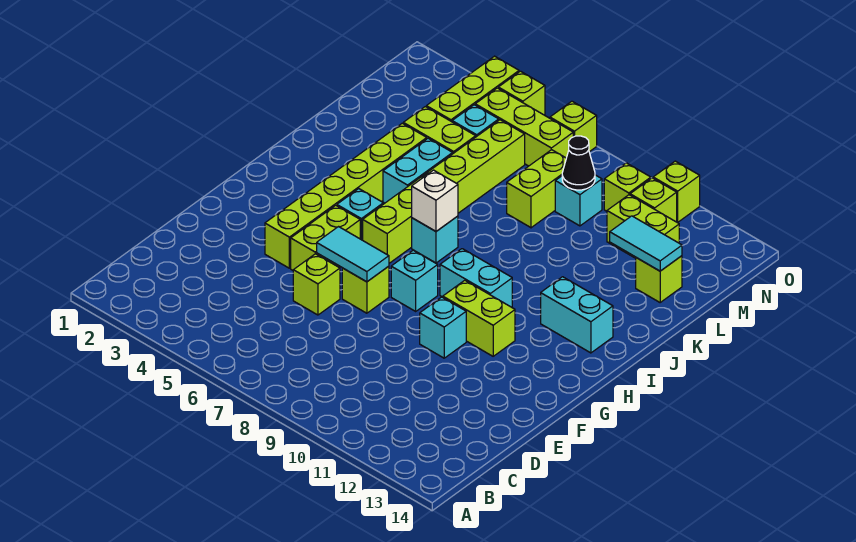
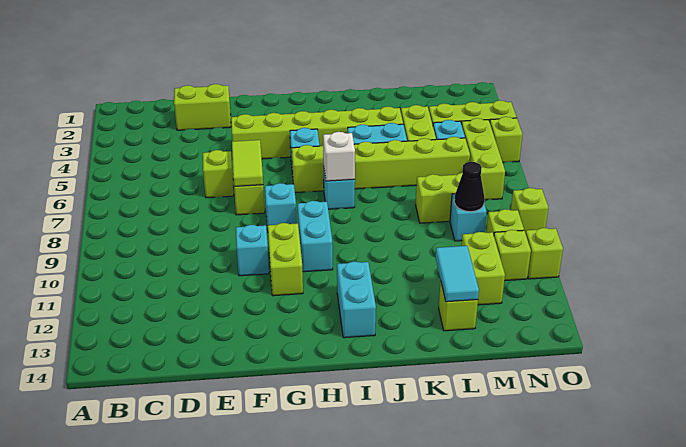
lime brick F5:G5 level 1 -> lime brick D2:E2 level 1
cyan tile F6:F7 level 2 -> lime tile F6:F7 level 2
lime brick O7 level 1 -> lime brick O9 level 1

